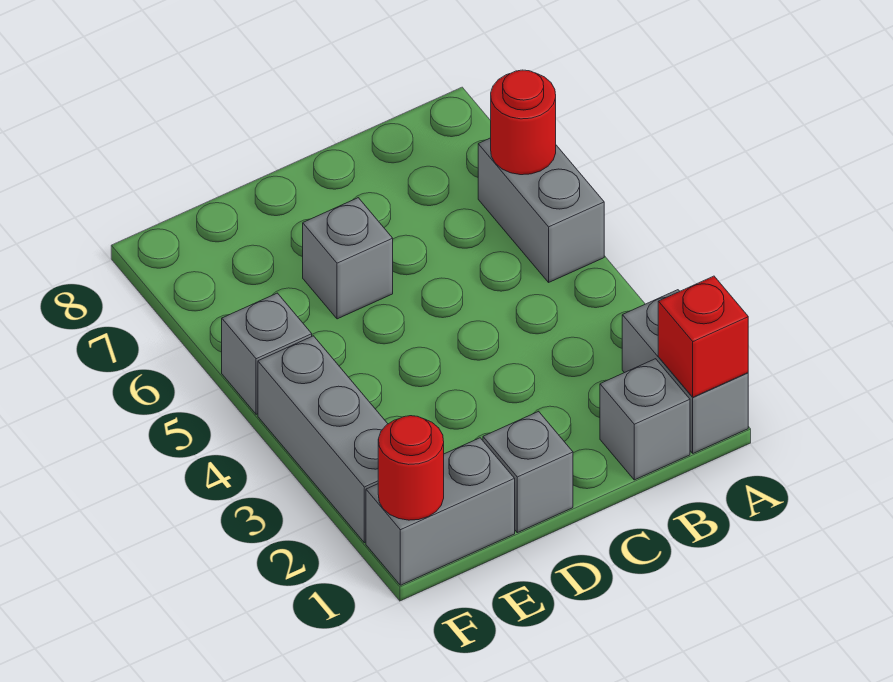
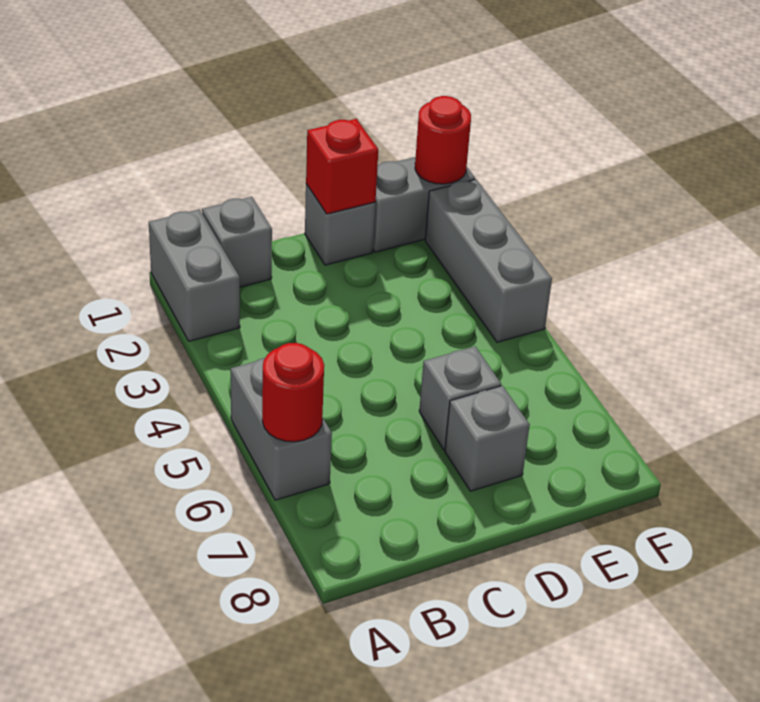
red brick A1 level 2 -> red brick D1 level 2
grey brick F5 level 1 -> grey brick D7 level 1

